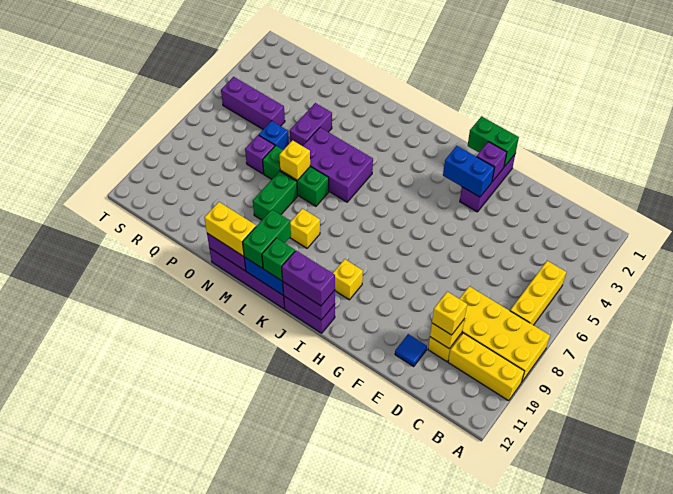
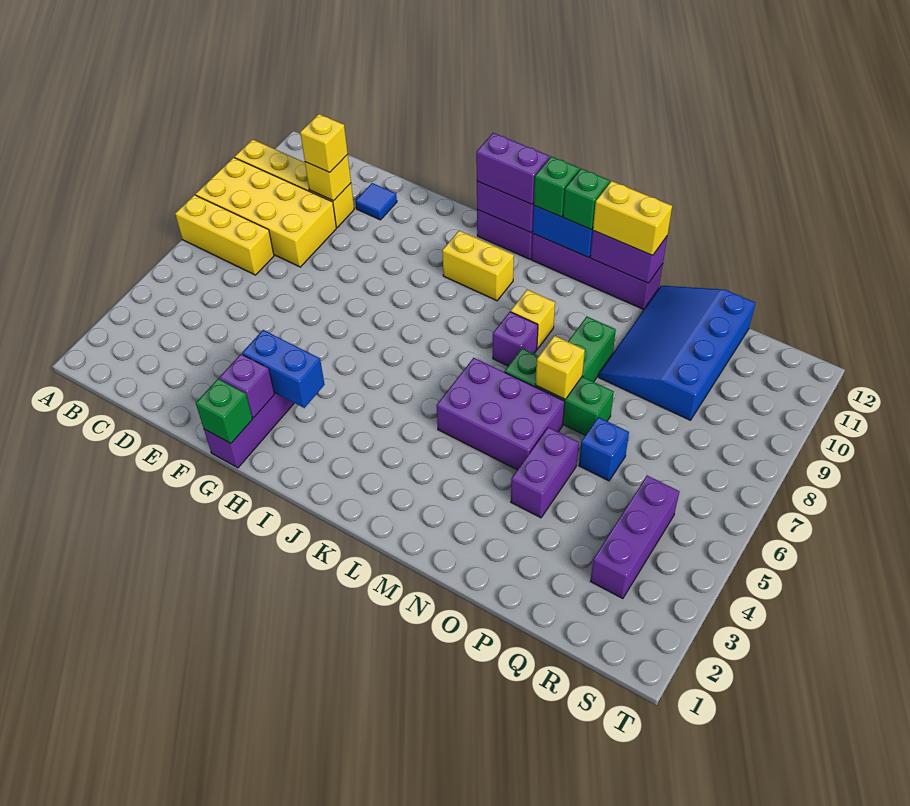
yellow brick B5:B7 level 1 -> yellow brick A7:C7 level 1
green brick G1:H1 level 2 -> green brick G1 level 2
yellow brick I10 level 1 -> yellow brick I10:J10 level 1
green brick L11:L12 level 3 -> green brick L12 level 3
none -> blue slope O9:Q12 level 1 top Q
purple brick P7 level 1 -> purple brick L8 level 1
purple brick Q5:S5 level 1 -> purple brick R3:R5 level 1

